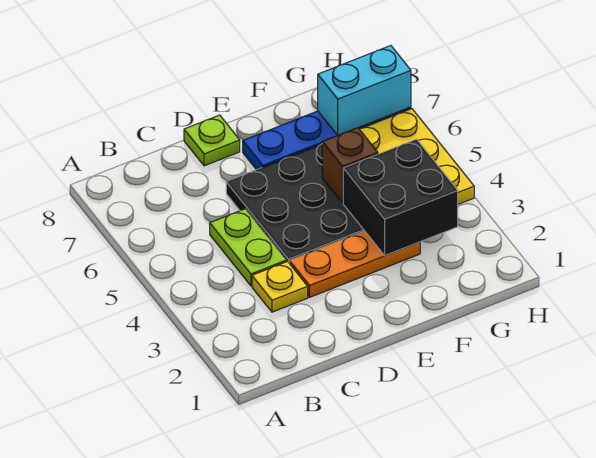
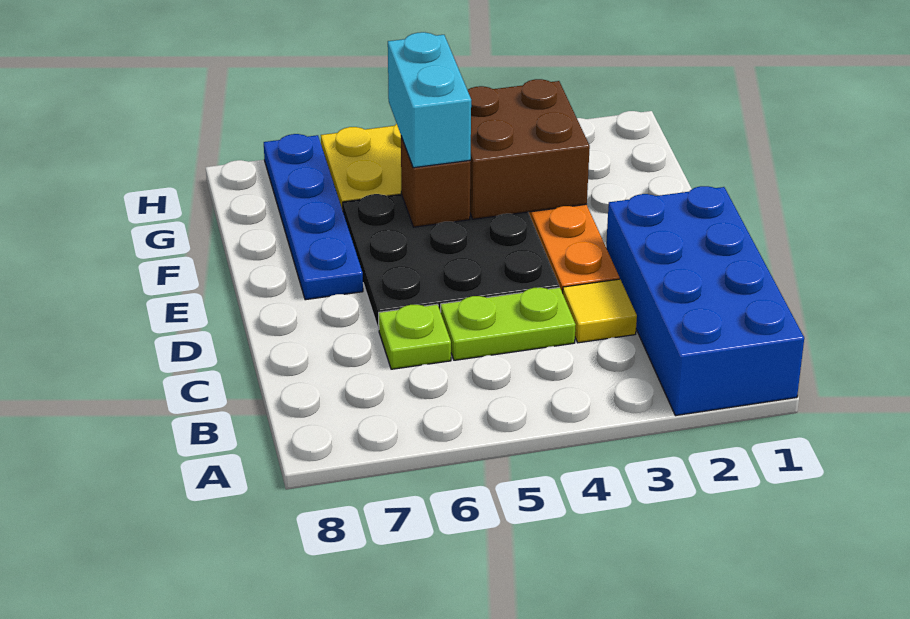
none -> blue brick A1:D2 level 1
yellow plate C3 level 1 -> yellow tile C3 level 1
lime plate D8 level 1 -> lime plate C6 level 1
black brick F3:G4 level 2 -> brown brick F3:G4 level 2
cyan brick G7:H7 level 2 -> cyan brick F5:G5 level 3

